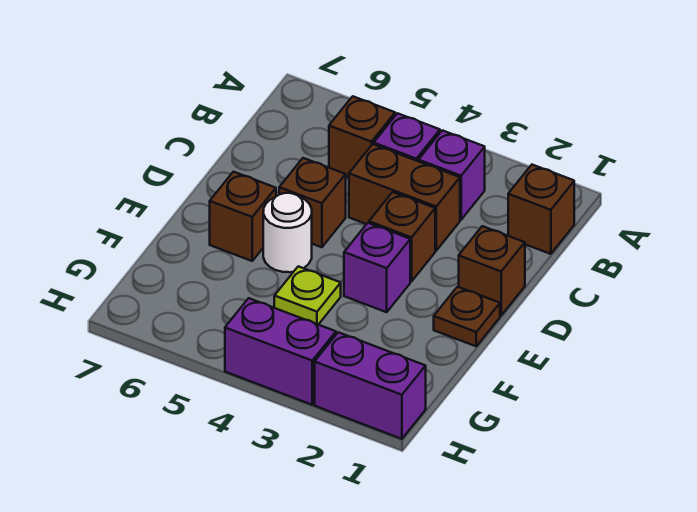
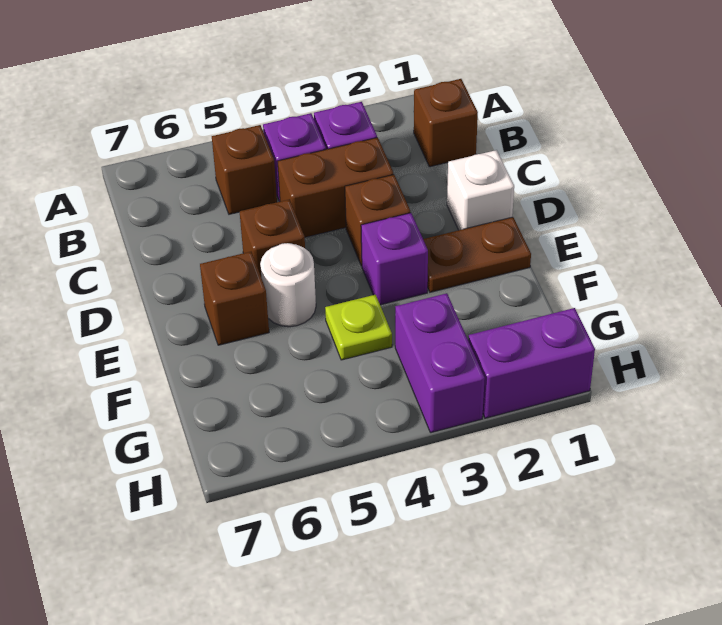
brown brick D1 level 1 -> white brick D1 level 1
brown plate E1 level 1 -> brown plate E1:E2 level 1
purple brick H3:H4 level 1 -> purple brick G3:H3 level 1

